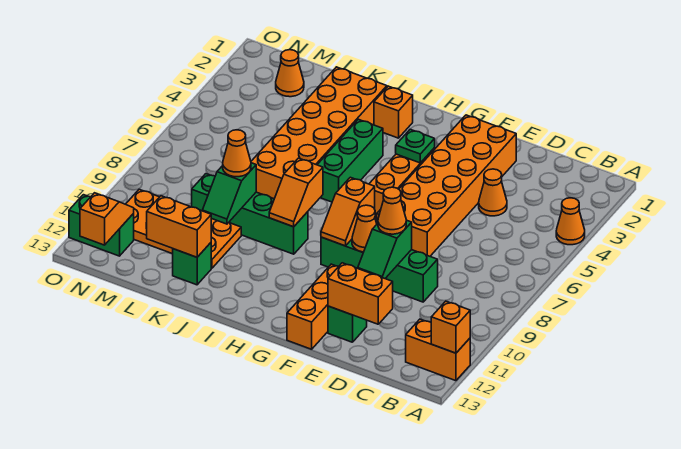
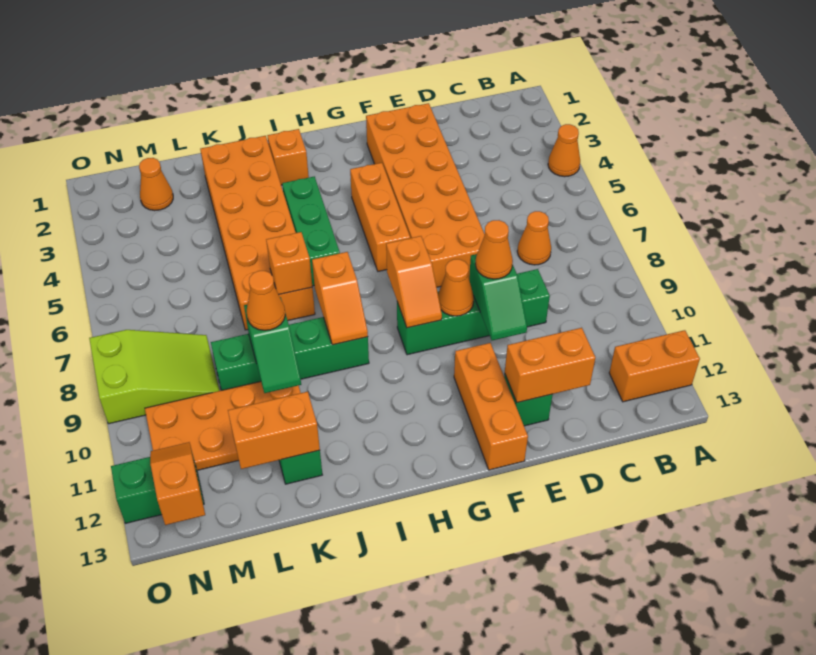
orange brick A12 level 2 -> orange brick J7 level 2
orange cone D4 level 1 -> orange cone C7 level 1
green plate G4 level 2 -> none
none -> lime slope M8:O9 level 1 top O

